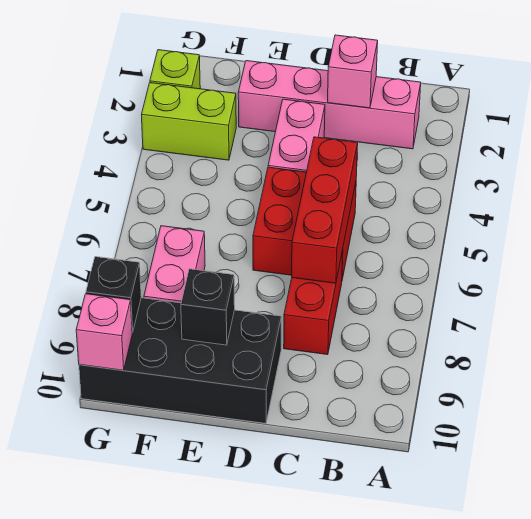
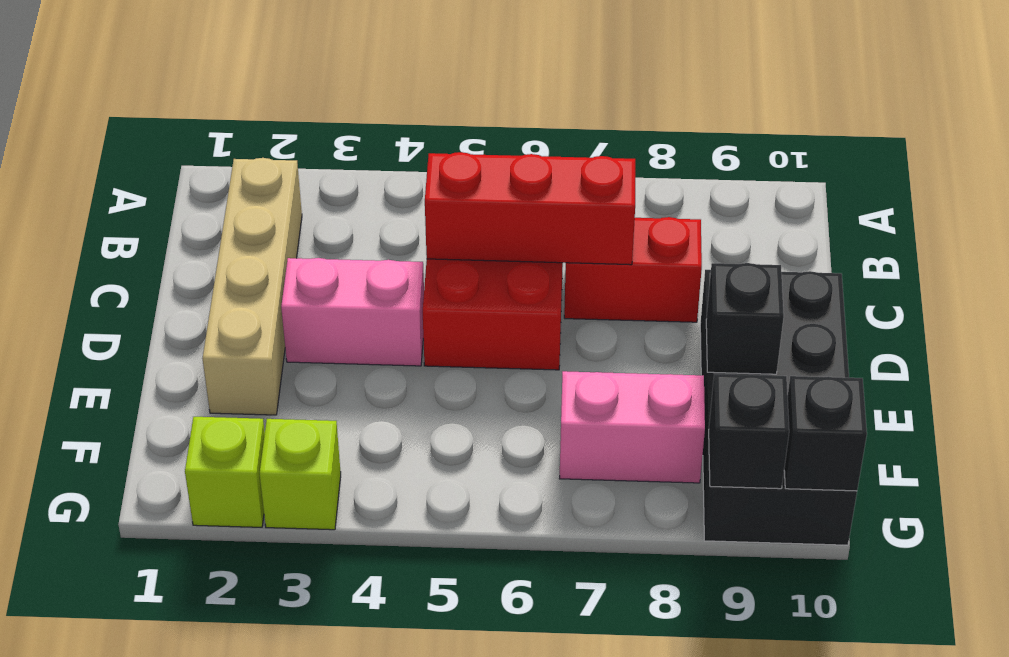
pink brick B2:E2 level 1 -> tan brick B2:E2 level 1
pink brick C2 level 2 -> none
lime brick F3:G3 level 1 -> lime brick G3 level 1
pink brick G10 level 2 -> black brick G10 level 2

